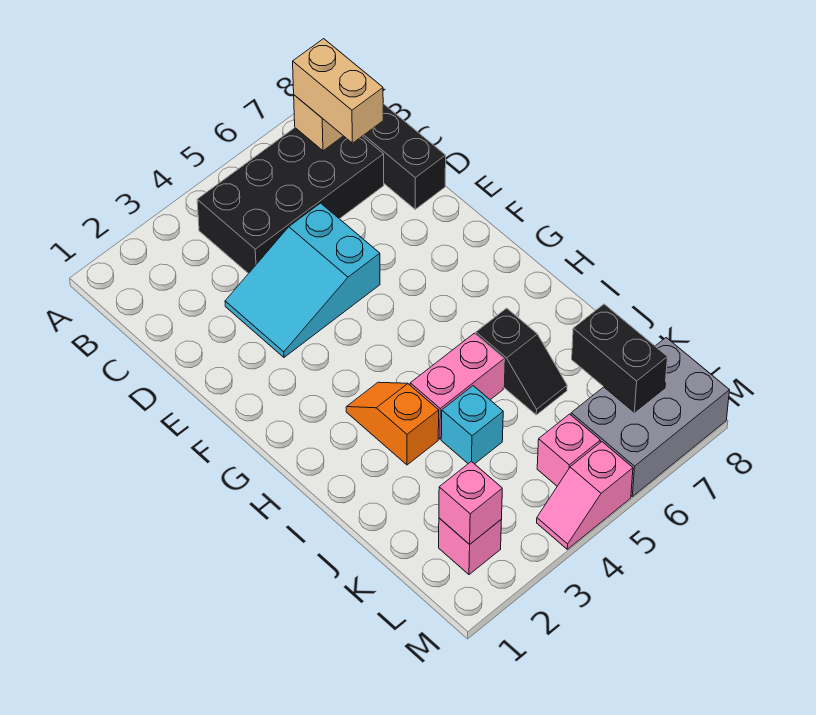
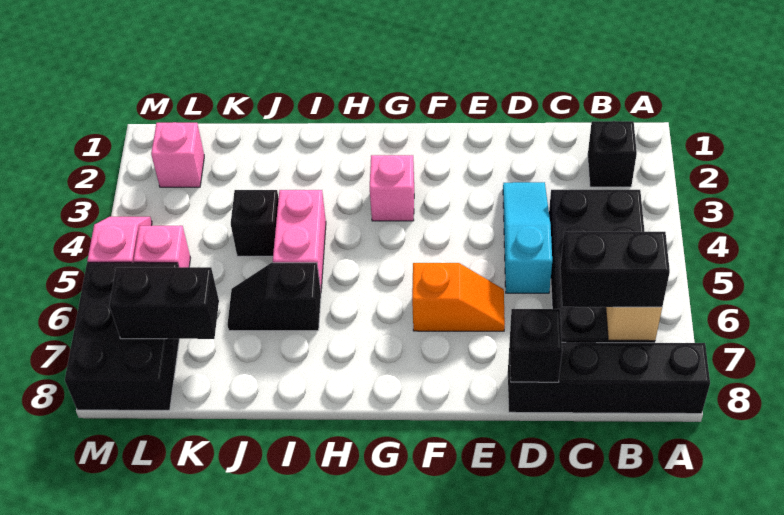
none -> black brick B2 level 1
tan brick B7:C7 level 3 -> black brick B7:C7 level 3
cyan slope D3:E5 level 1 top 5 -> cyan slope D3:D5 level 1 top 5
none -> black brick D8 level 2
orange slope H3:I3 level 1 top I -> orange slope E6:F6 level 1 top F
cyan brick J4 level 1 -> black brick J4 level 1
pink brick L2 level 2 -> pink brick G3 level 1
grey brick L6:M8 level 1 -> black brick L6:M8 level 1

